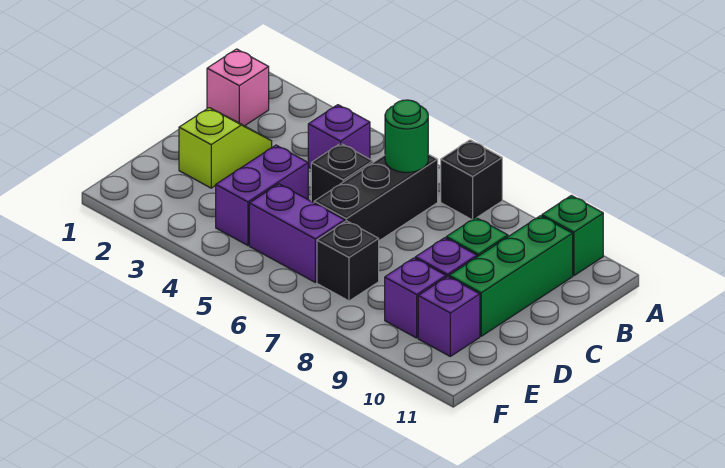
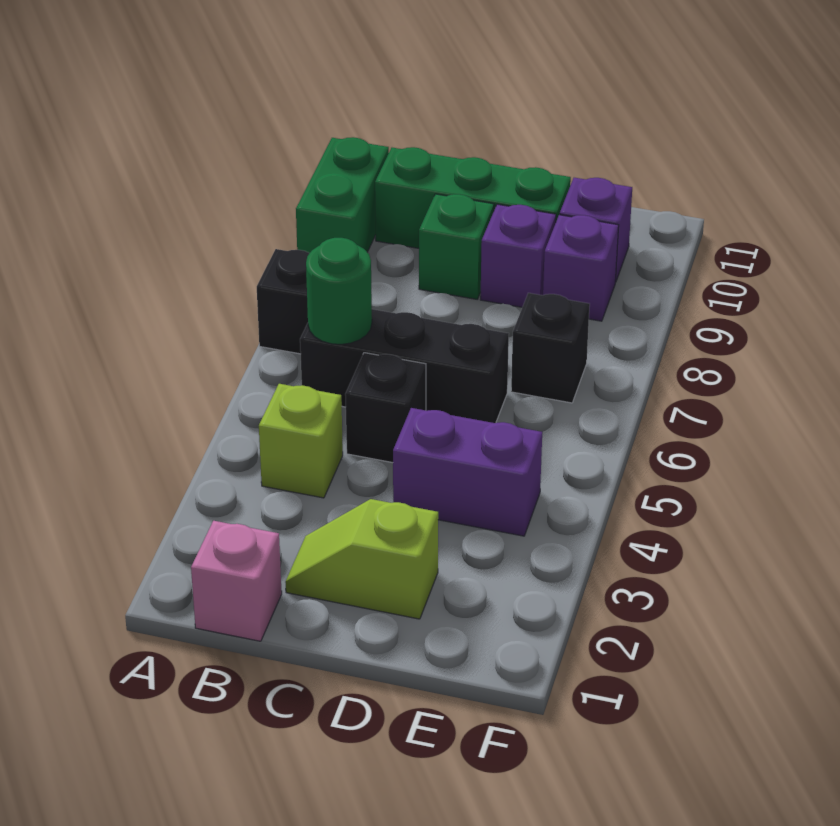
green brick A10 level 1 -> green brick A9:A10 level 1
purple brick B4 level 1 -> lime brick B4 level 1
purple brick E5:E6 level 1 -> none

